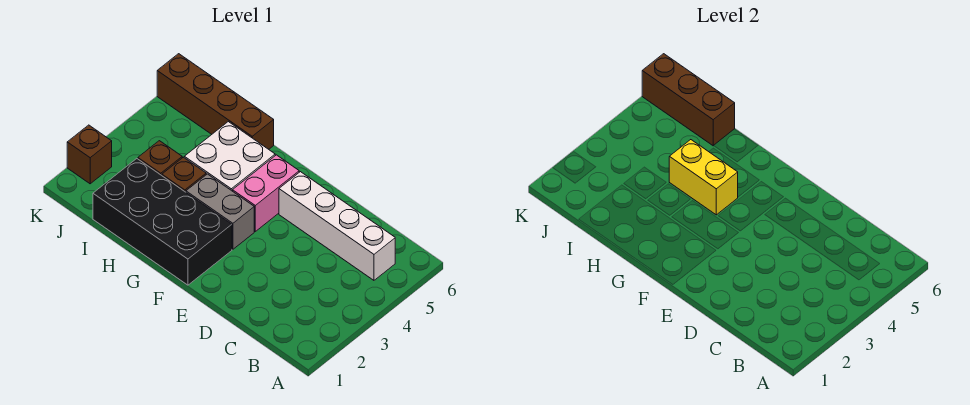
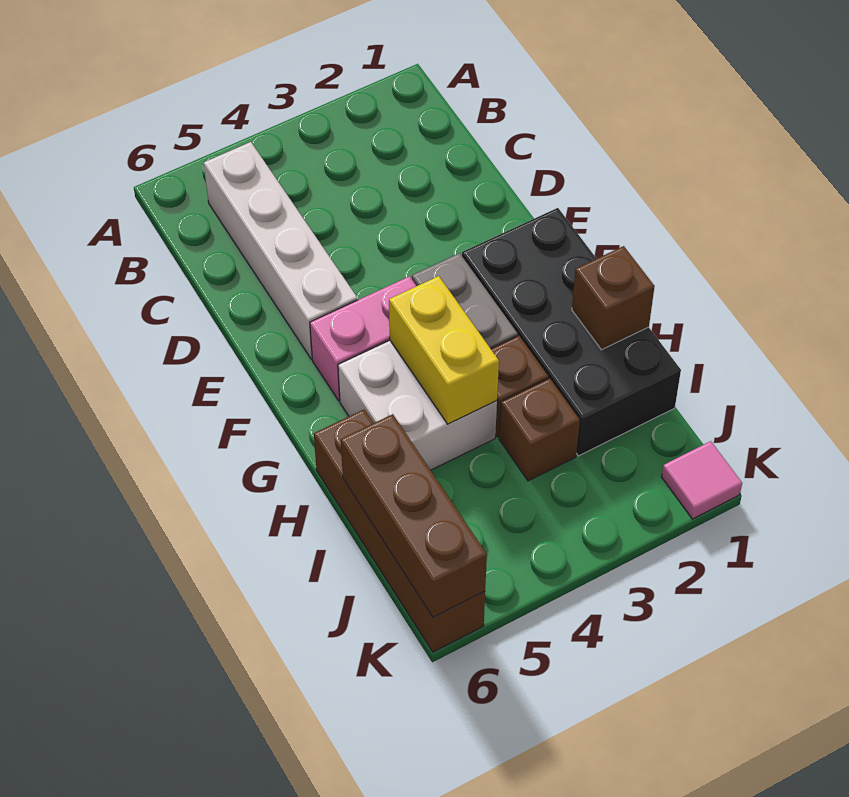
none -> pink tile K1 level 1
brown brick K2 level 1 -> brown brick H1 level 2

